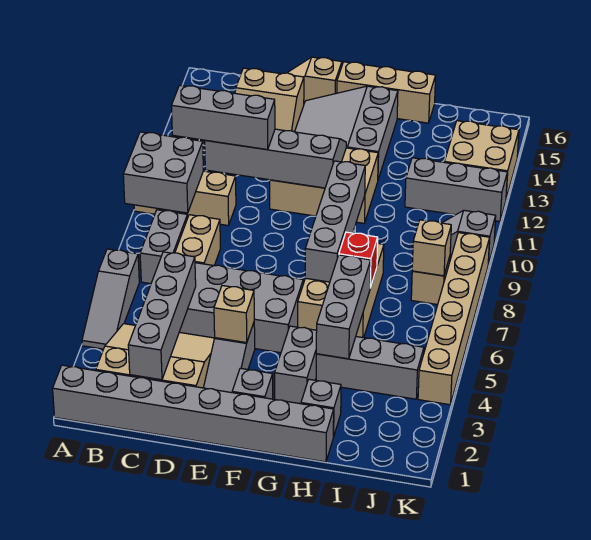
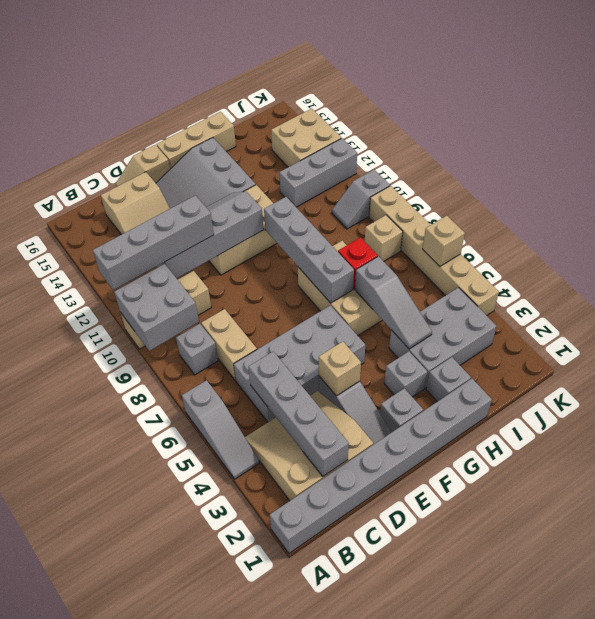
grey brick B7:B8 level 1 -> grey brick B8 level 1
grey brick B11:D11 level 3 -> grey brick A11:D11 level 3
grey brick G3:G4 level 1 -> grey brick G3 level 1
grey brick H4:J4 level 1 -> grey brick H3:J4 level 1
grey brick H4:H6 level 2 -> grey slope H4:H6 level 2 top 6
tan brick J8 level 2 -> tan brick K6 level 2

